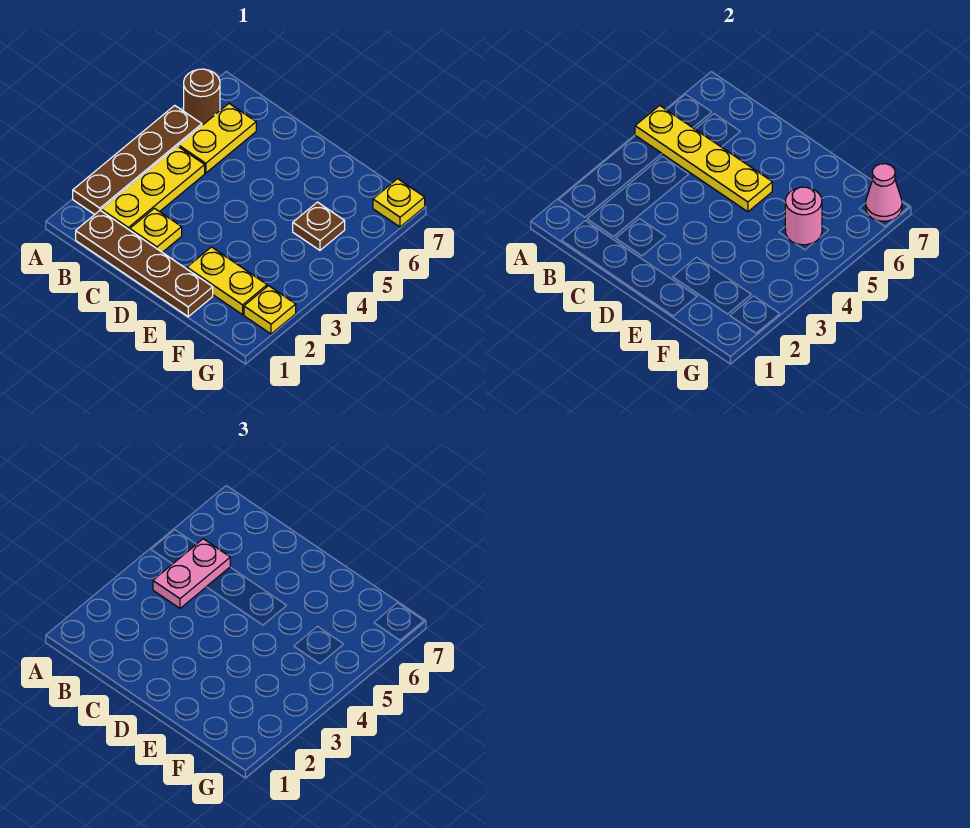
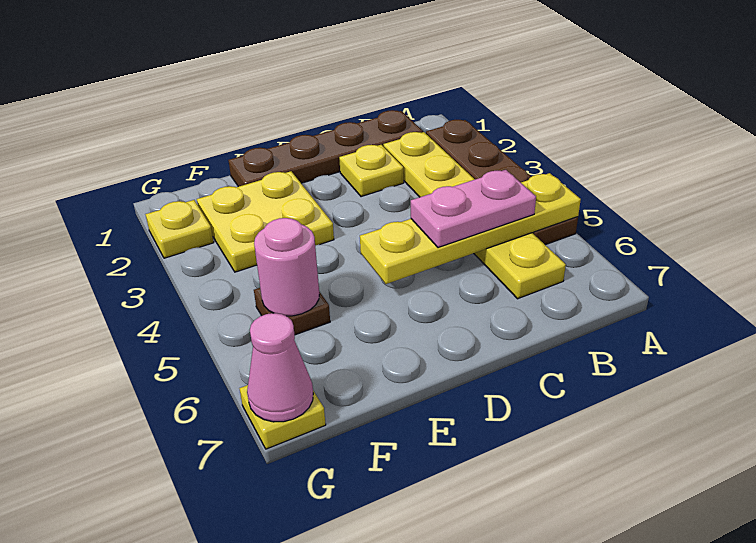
brown round brick A6 level 1 -> none
pink plate B4:B5 level 3 -> pink plate B5:C5 level 3
yellow plate E2:F2 level 1 -> yellow plate E2:F3 level 1

